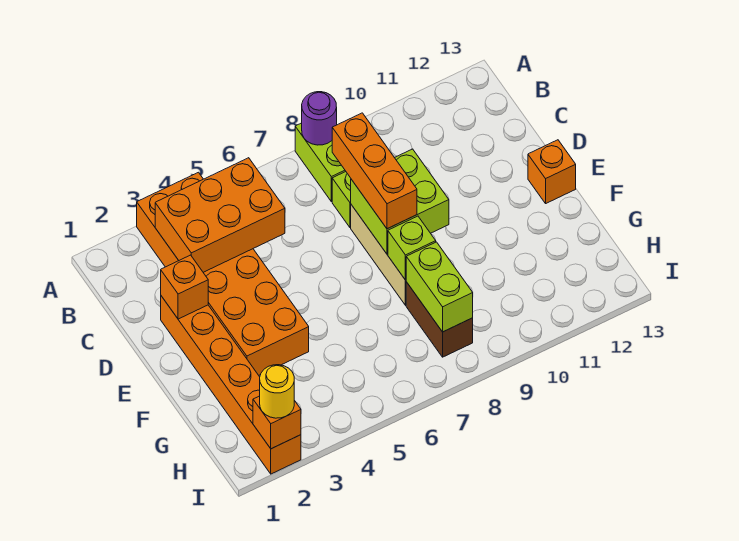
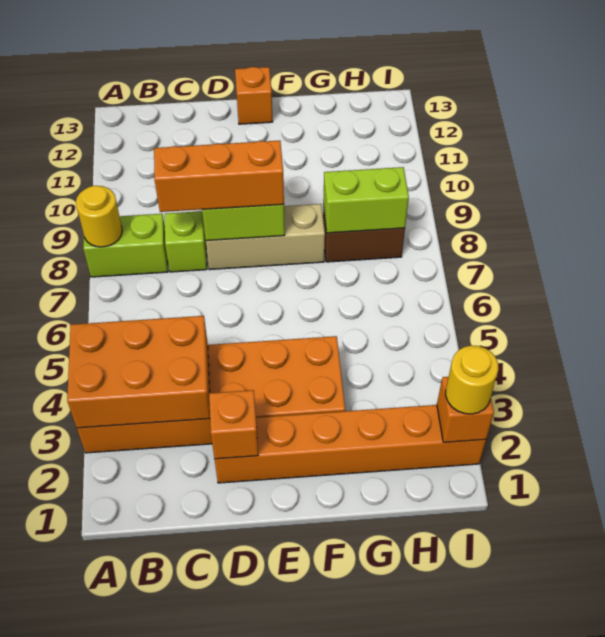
purple round brick A8 level 2 -> yellow round brick A8 level 2
orange brick B3:C5 level 2 -> orange brick A3:C4 level 2
lime brick F8 level 2 -> none

